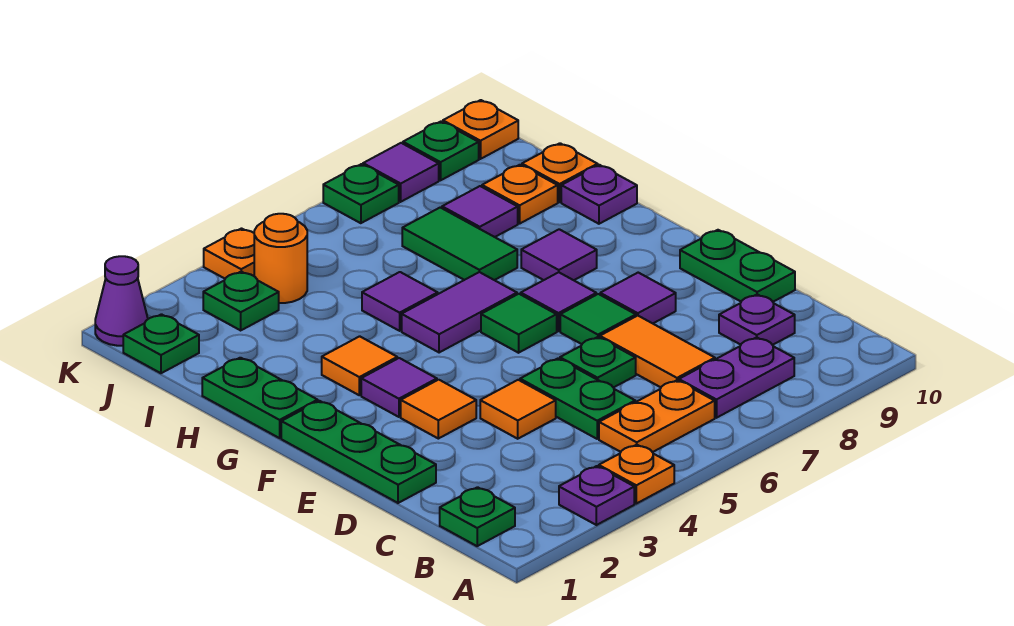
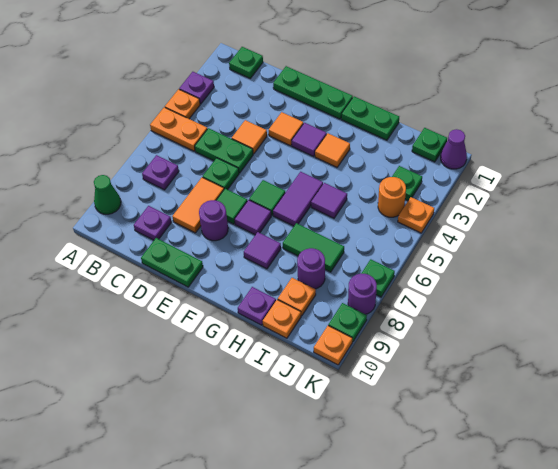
none -> green cone A9 level 1
orange plate B5:B6 level 1 -> orange plate A5:B5 level 1
purple plate B7:B8 level 1 -> purple plate B7 level 1
orange tile C7:D7 level 1 -> orange tile D7:D8 level 1
purple tile E8 level 1 -> purple round brick E8 level 1
purple tile I8 level 1 -> purple round brick I8 level 1
purple tile K8 level 1 -> purple round brick K8 level 1

